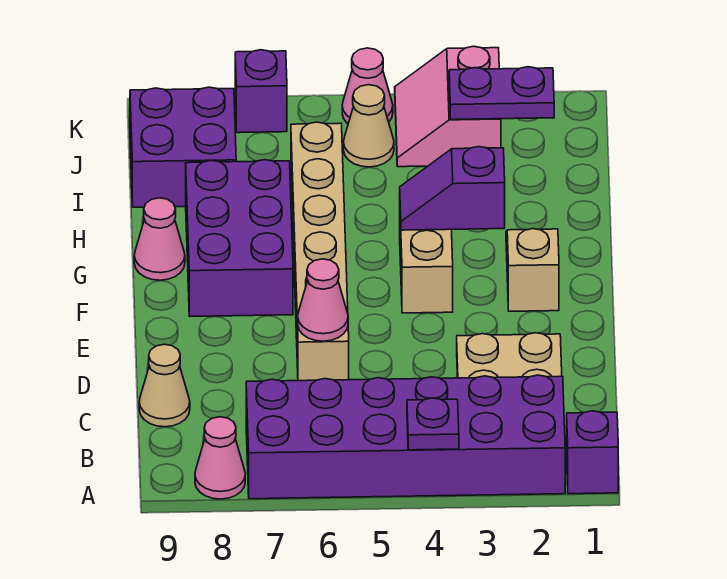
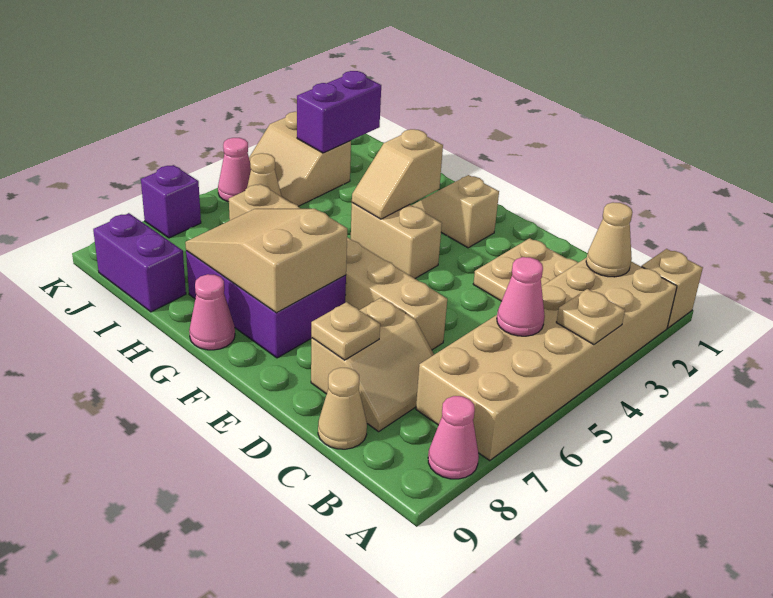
purple brick A1 level 1 -> tan brick A1 level 1
purple brick A2:B7 level 1 -> tan brick A2:B7 level 1
purple plate A4 level 2 -> tan plate A4 level 2
none -> tan cone B2 level 2
none -> tan slope C7:D8 level 1 top D
pink cone D6 level 2 -> pink cone B5 level 2
none -> tan plate D8 level 2
none -> tan slope F7:H8 level 2 top F
purple slope G3:G4 level 2 top 3 -> tan slope G3:G4 level 2 top 3
purple brick I8:J9 level 1 -> purple brick I9:J9 level 1
purple plate J2:J3 level 2 -> purple brick J2:J3 level 2
pink slope J3:K4 level 1 top 3 -> tan slope J3:K4 level 1 top 3

